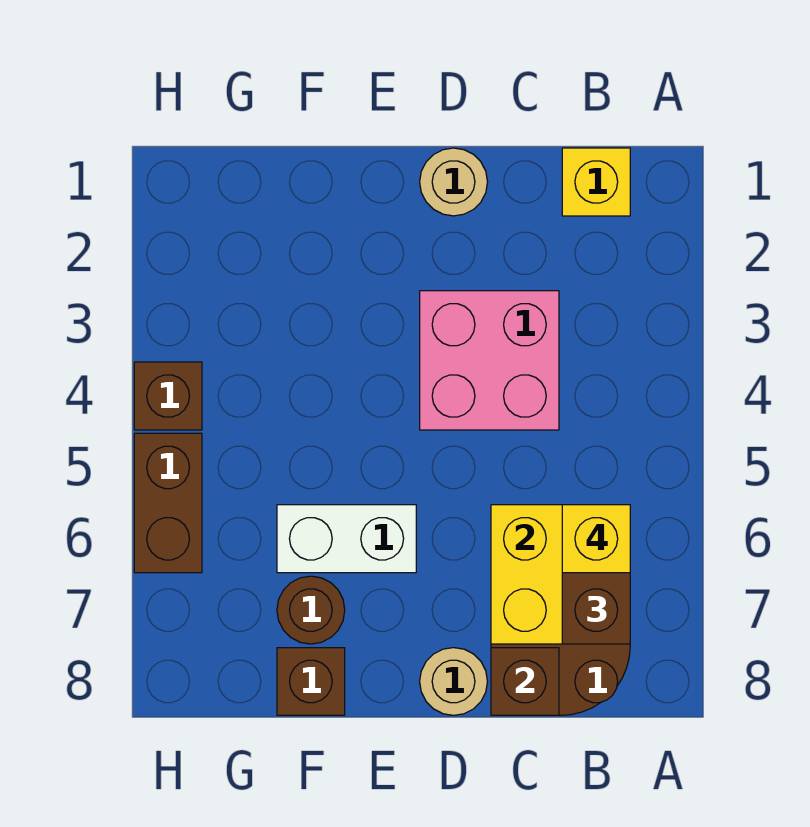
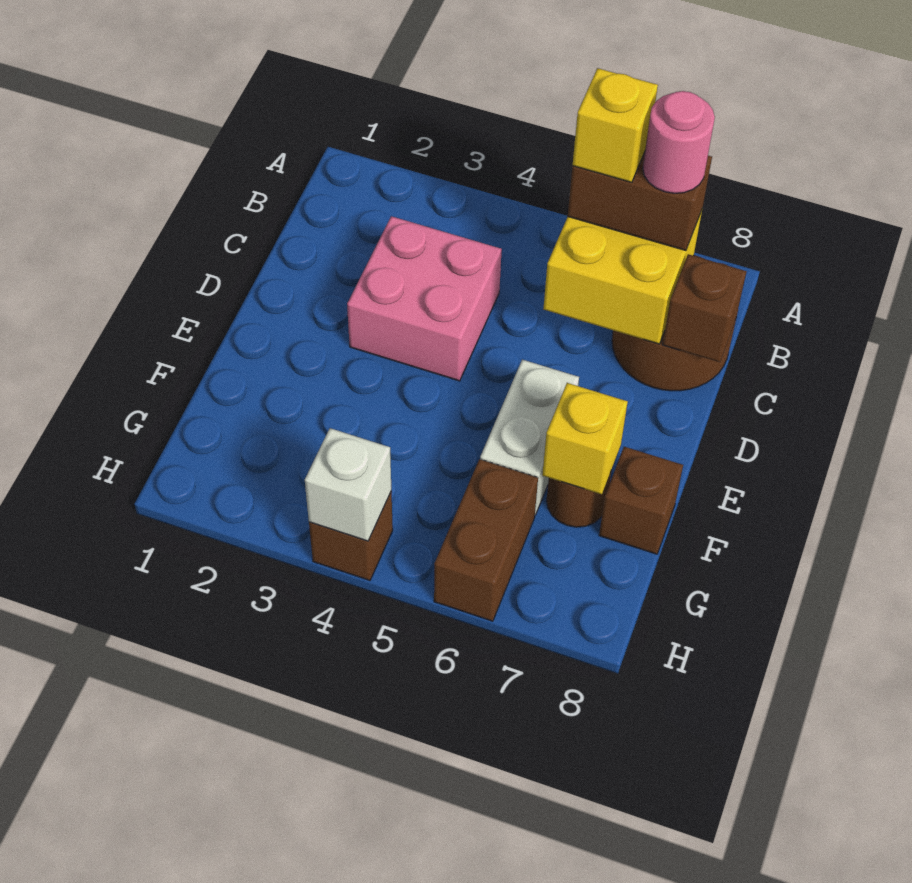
yellow brick B1 level 1 -> yellow brick F7 level 2
none -> pink round brick B7 level 4
tan round brick D1 level 1 -> none
tan round brick D8 level 1 -> none
none -> white brick H4 level 2
brown brick H5:H6 level 1 -> brown brick G6:H6 level 1

